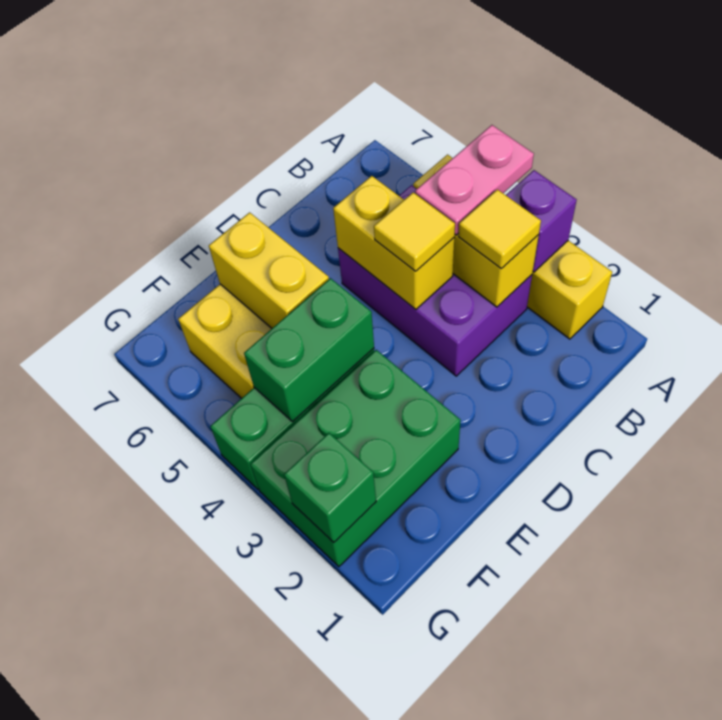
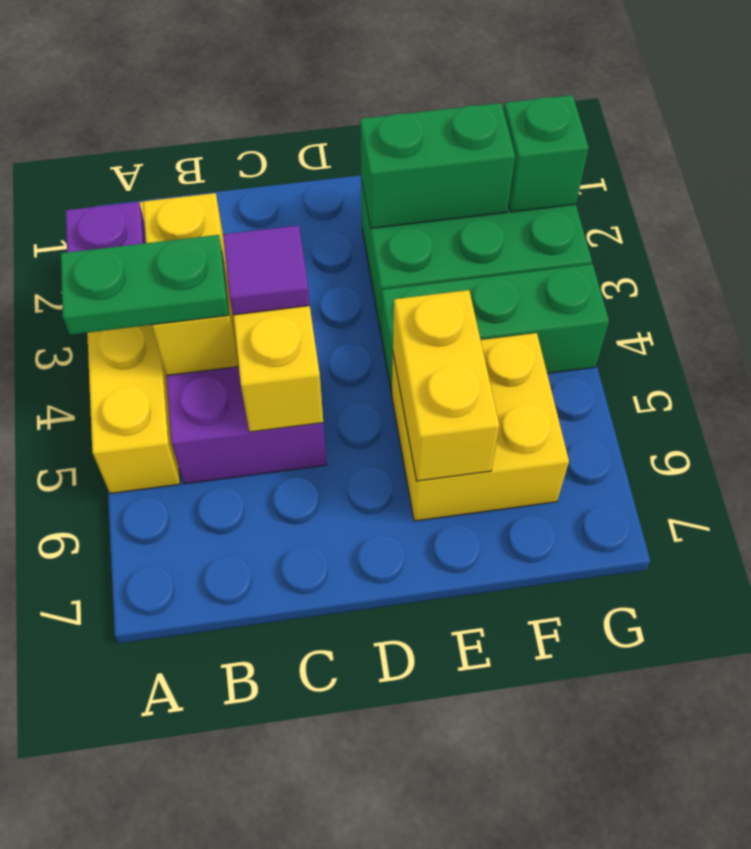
pink plate A4:B4 level 3 -> green plate A4:B4 level 3
yellow tile B3 level 3 -> none
yellow tile C4 level 3 -> purple tile C4 level 3
green brick E4:F4 level 2 -> green brick E2:F2 level 2

